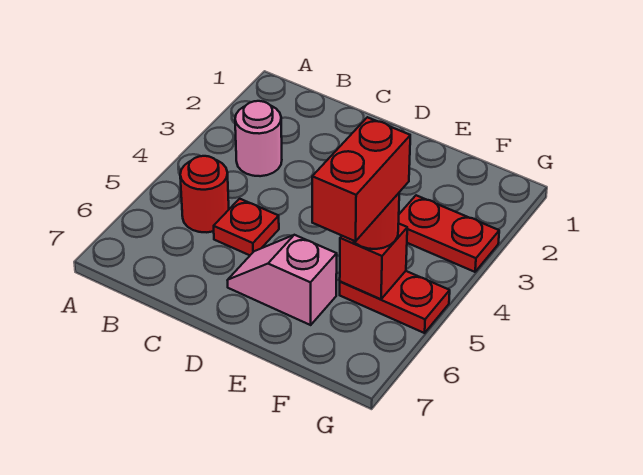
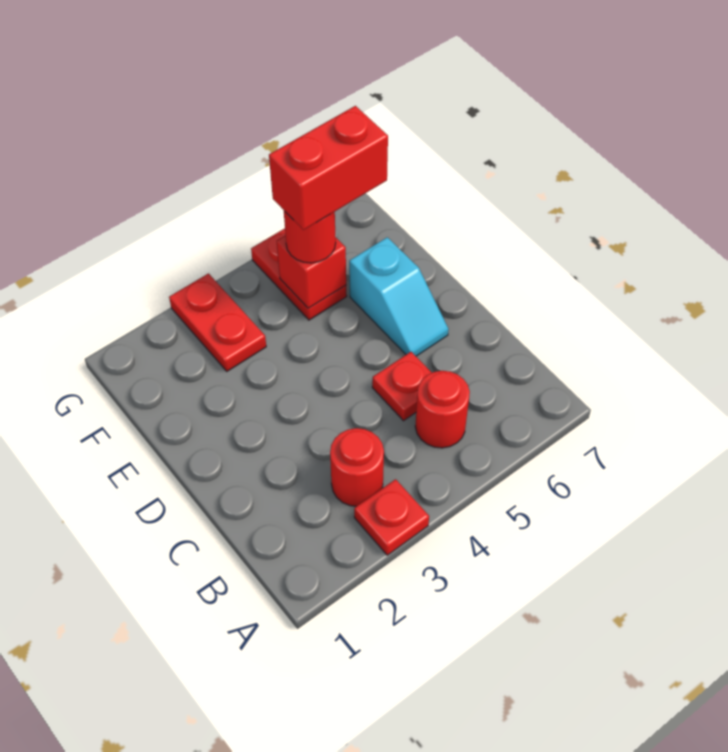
none -> red plate A3 level 1
pink round brick B3 level 1 -> red round brick B3 level 1
pink slope D6:E6 level 1 top E -> cyan slope D6:E6 level 1 top E

